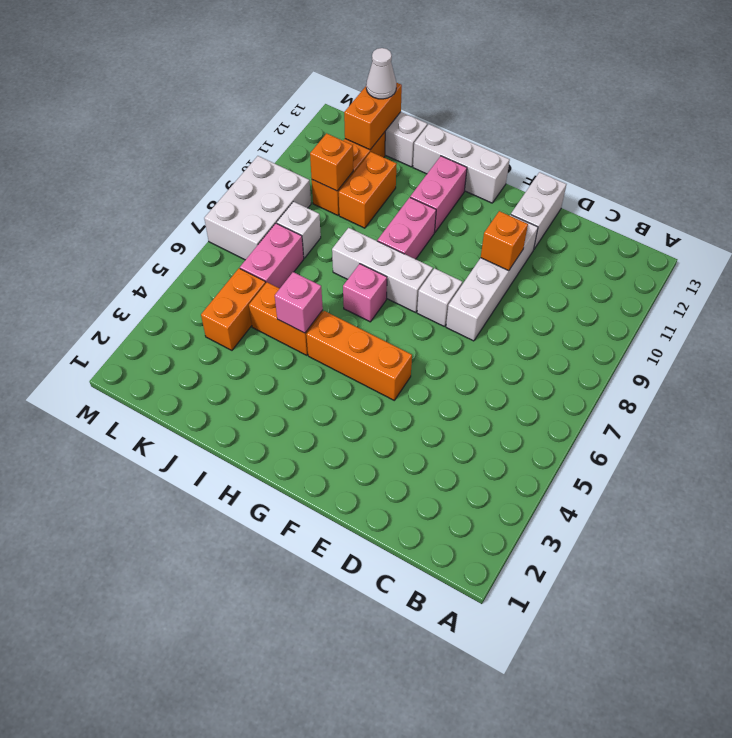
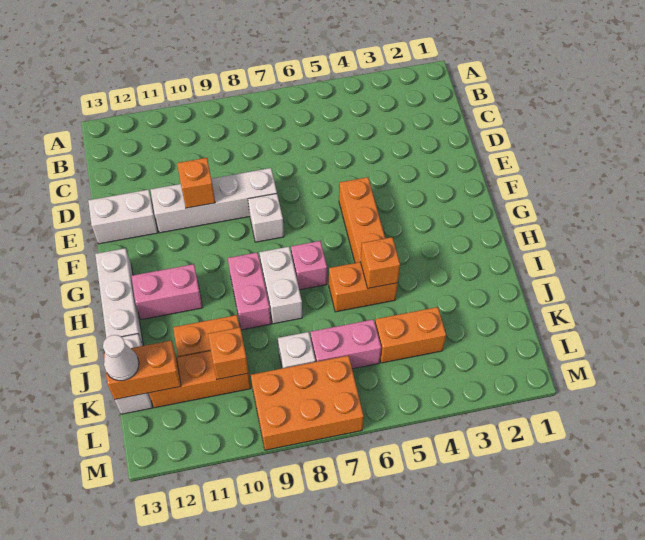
white brick G8:I8 level 1 -> white brick H8:I8 level 1
pink brick H9:H10 level 1 -> pink brick H9:I9 level 1
orange brick I5:J5 level 1 -> orange brick I5:I6 level 1
pink brick I5 level 2 -> orange brick I5 level 2
white brick L7:M9 level 1 -> orange brick L7:M9 level 1

